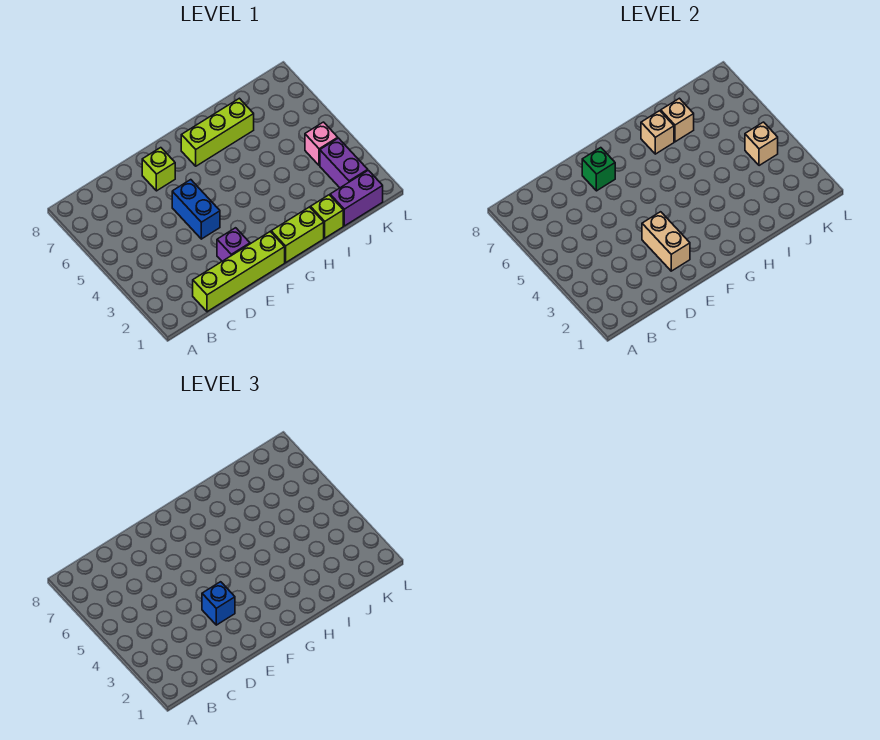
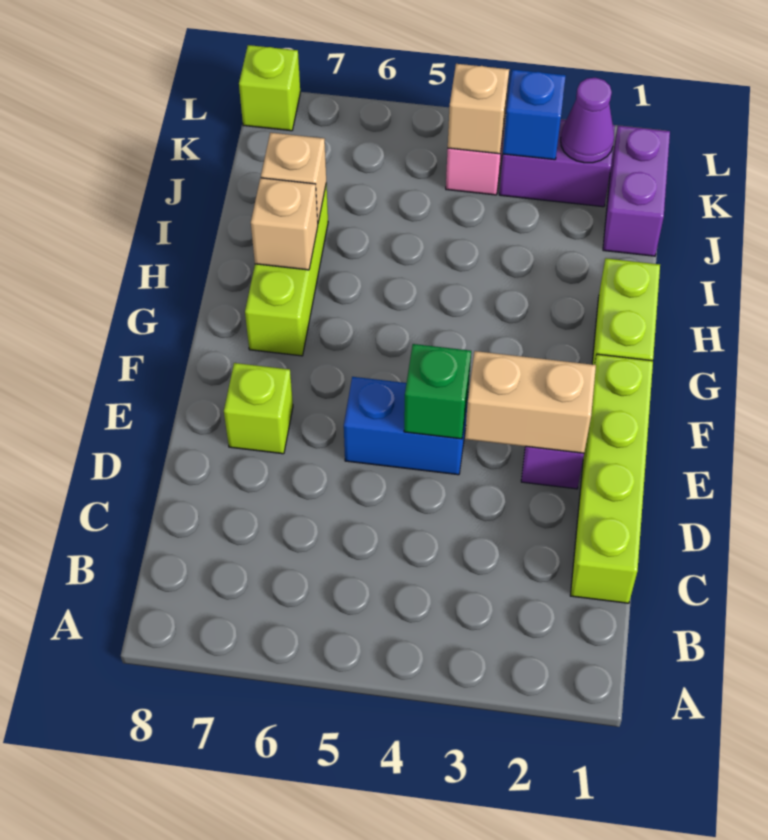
blue brick E3 level 3 -> blue brick K3 level 2
green brick E7 level 2 -> green brick E4 level 2
lime brick I1 level 1 -> lime brick L8 level 1
none -> purple cone K2 level 2

